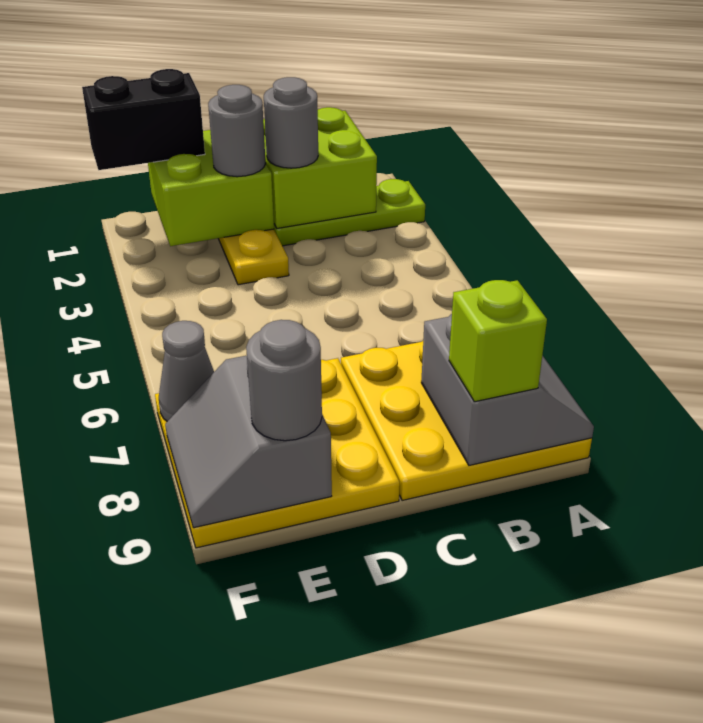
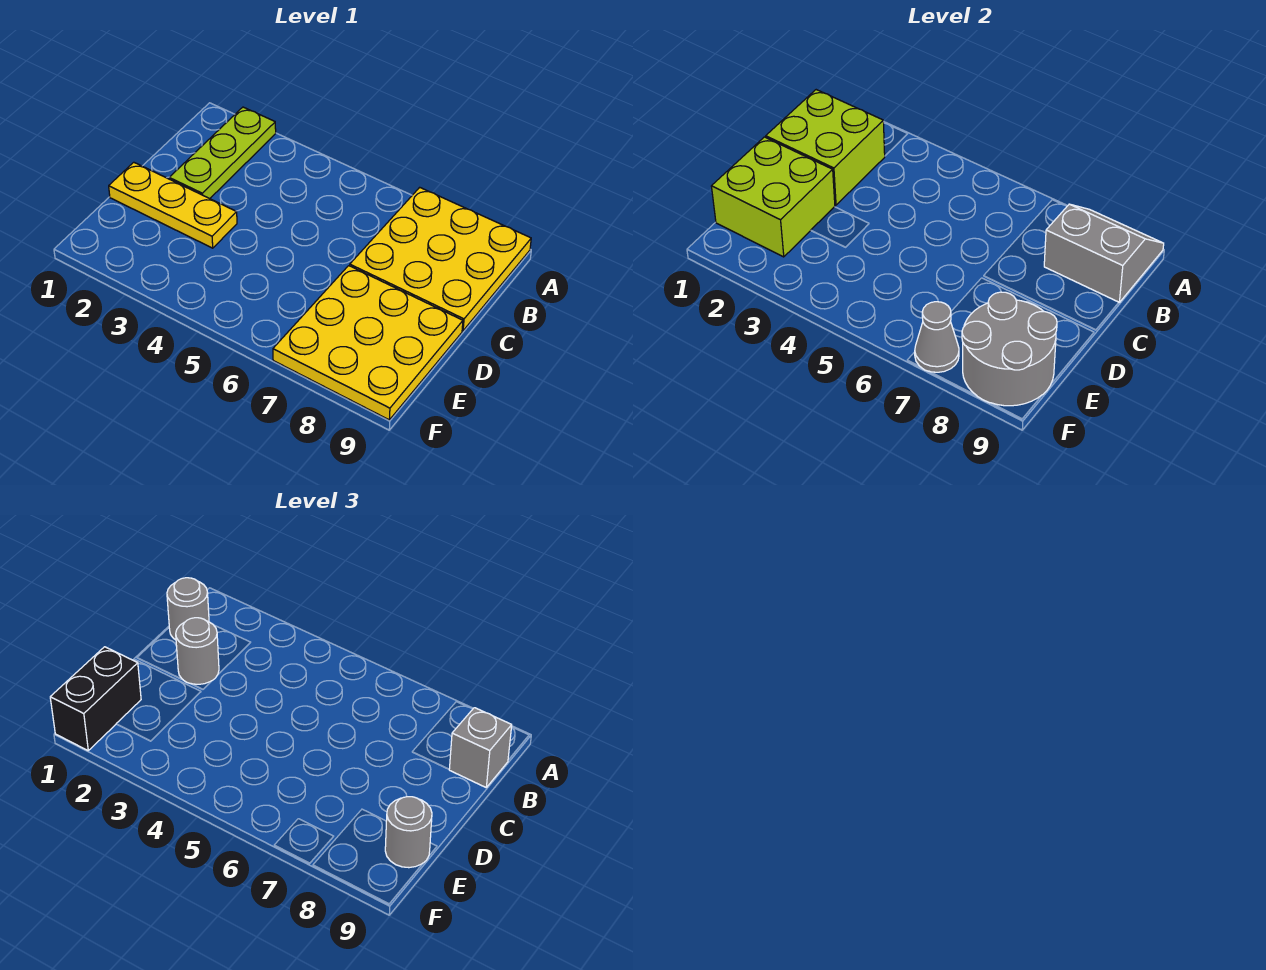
lime brick B9 level 3 -> grey brick B9 level 3
grey round brick D2 level 3 -> grey round brick B1 level 3
grey slope E8:F9 level 2 top E -> grey round brick E8:F9 level 2

